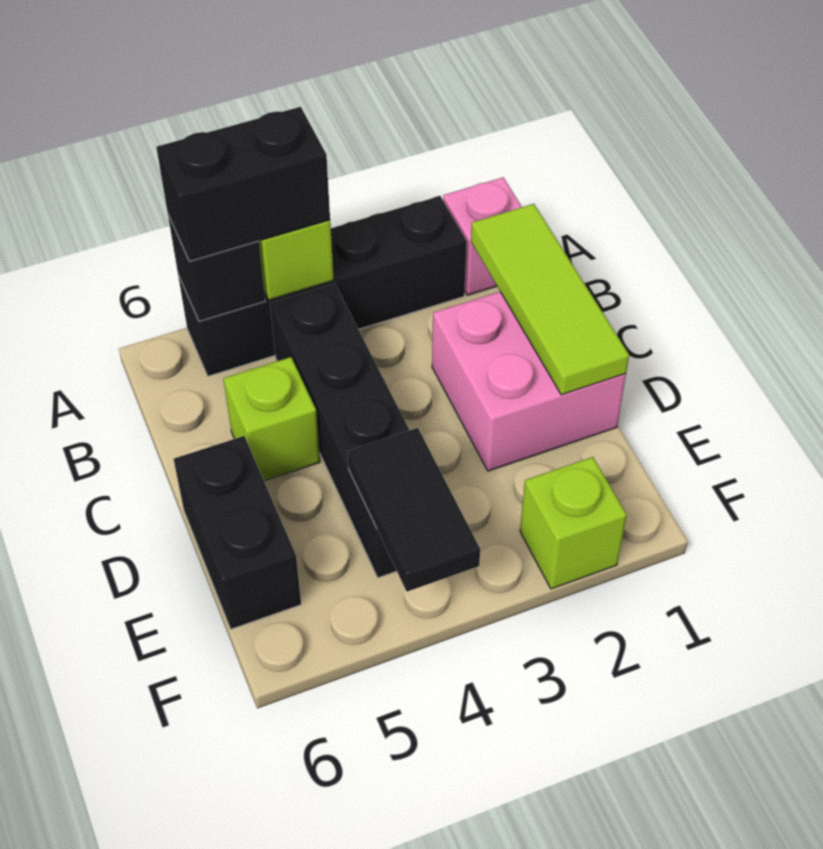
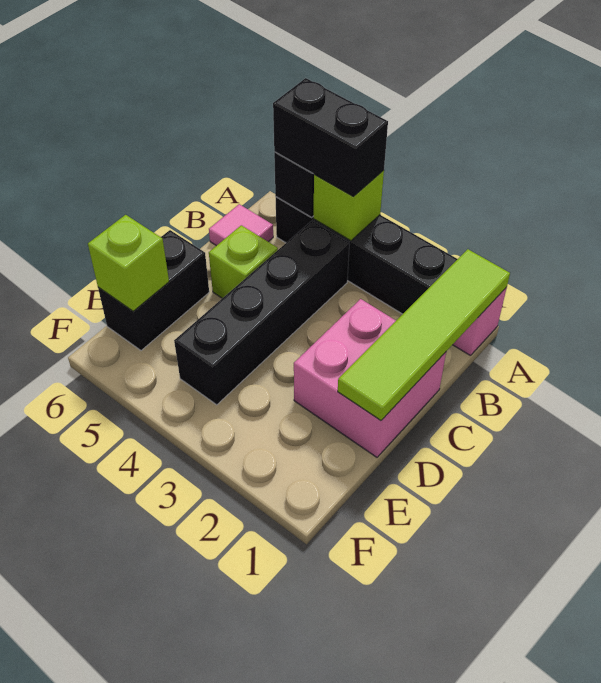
lime tile B1:D1 level 2 -> lime tile A1:D1 level 2
none -> pink tile B6 level 1
black tile E4:F4 level 2 -> none
lime brick F2 level 1 -> lime brick E6 level 2

